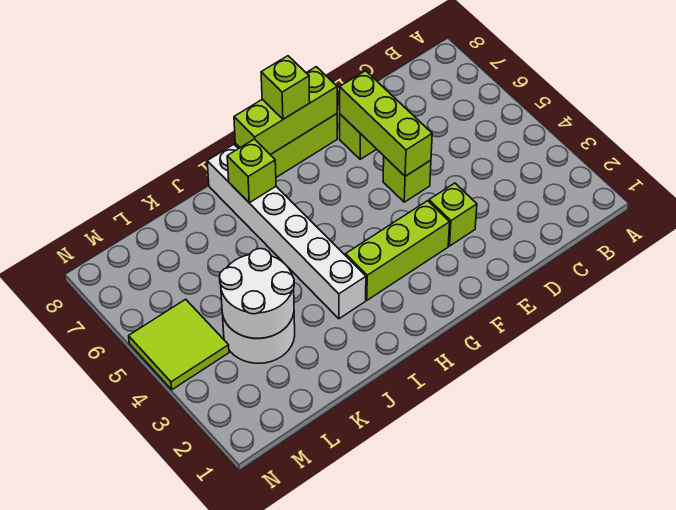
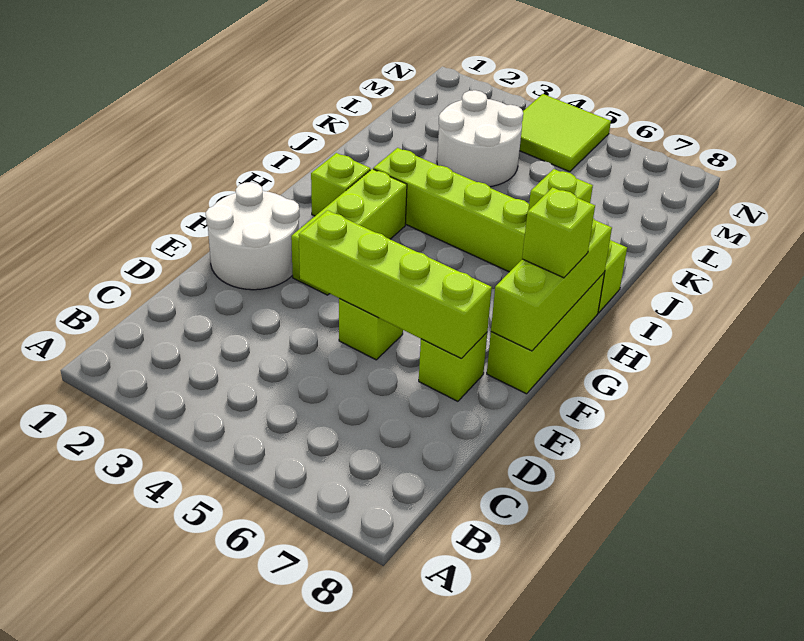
lime brick E3 level 1 -> lime brick H2 level 1
lime brick E5:E7 level 2 -> lime brick E4:E7 level 2
white brick I3:I8 level 1 -> lime brick I3:I8 level 1
white round brick K3:L4 level 2 -> white round brick E1:F2 level 1

